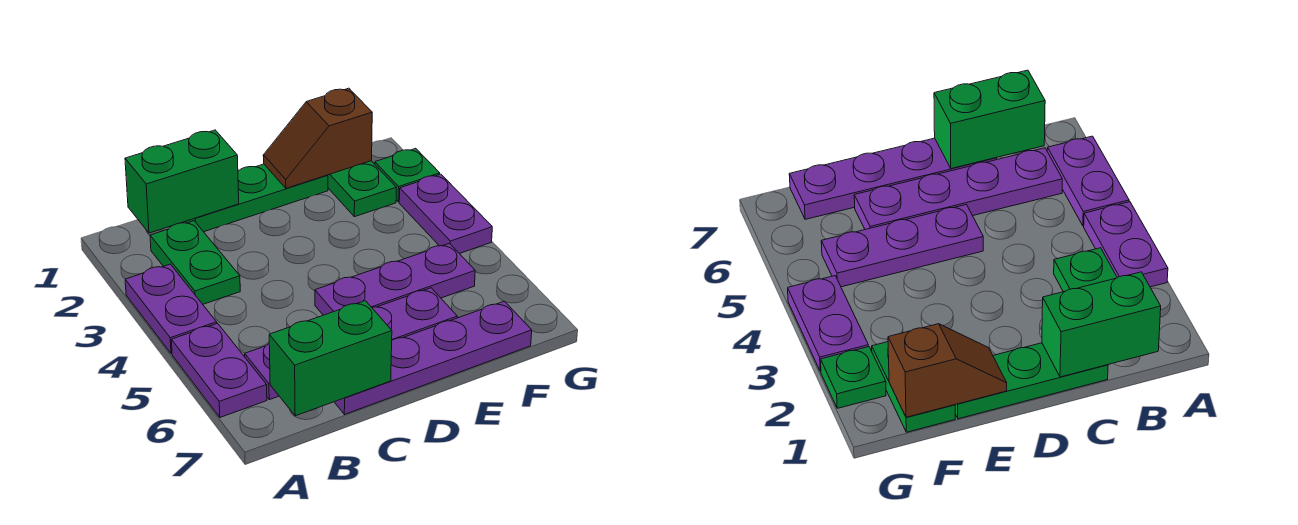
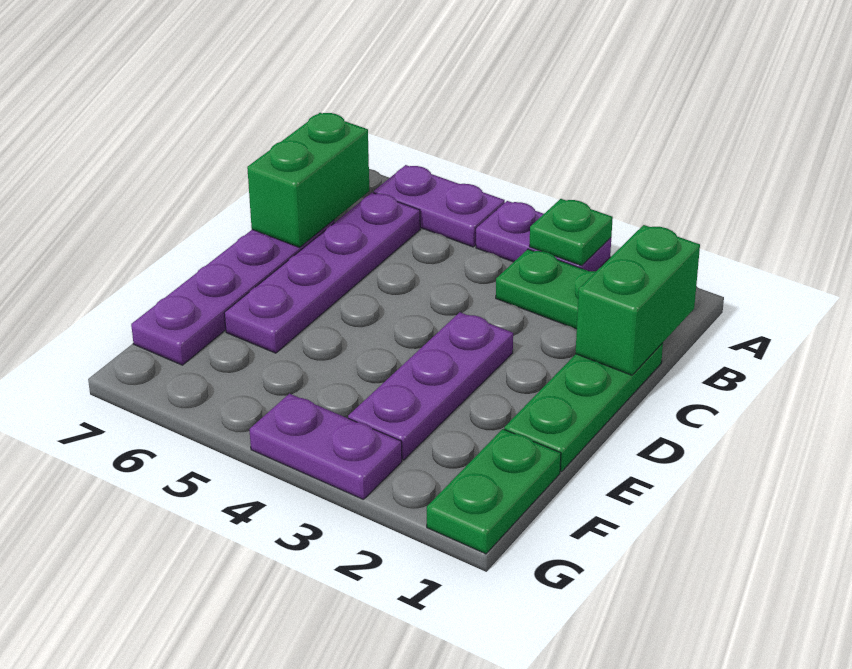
purple plate D5:F5 level 1 -> purple plate D3:F3 level 1
brown slope E1:F1 level 2 top F -> none
green plate F1:F2 level 1 -> green plate F1:G1 level 1
green plate G2 level 1 -> green plate A3 level 2

